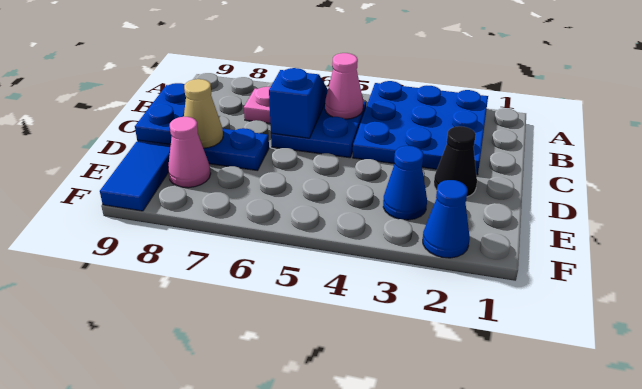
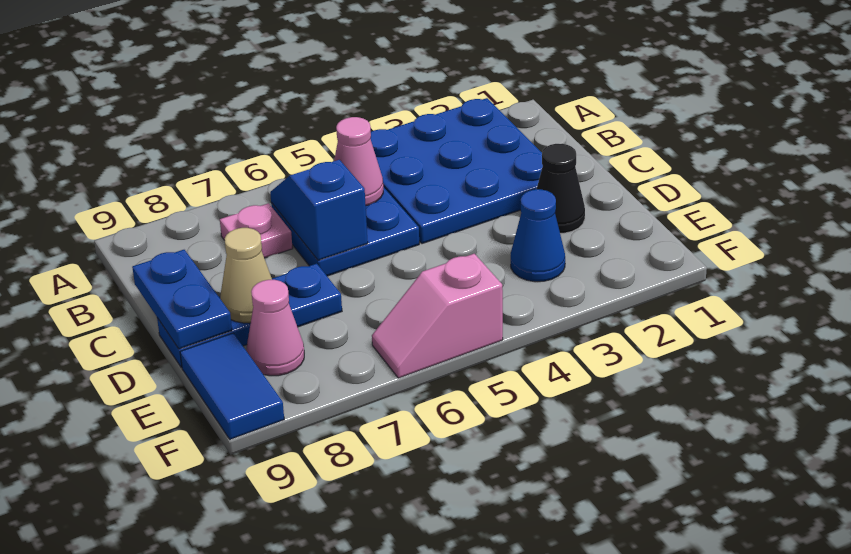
blue cone F2 level 1 -> none
none -> pink slope F5:F6 level 1 top 5

